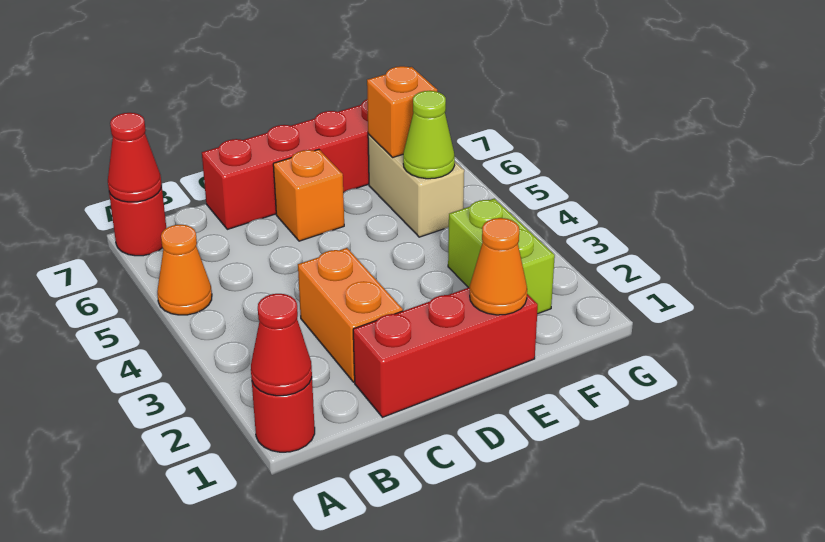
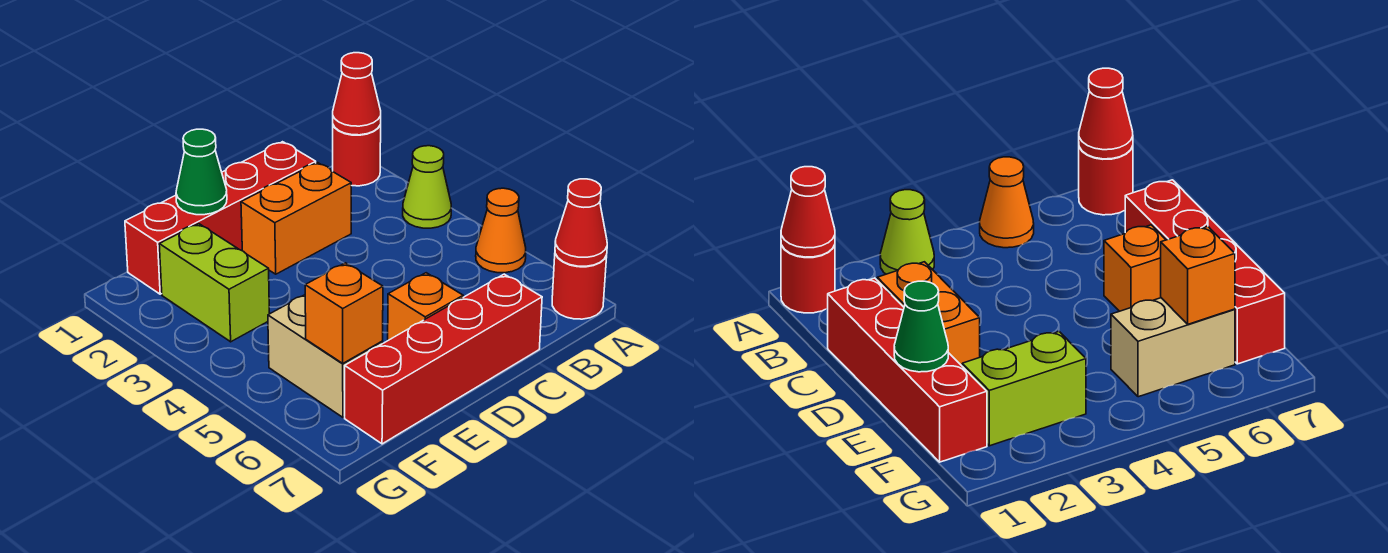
red brick C1:E1 level 1 -> red brick C1:F1 level 1
orange brick C2:C3 level 1 -> orange brick C2:D2 level 1
orange cone E1 level 2 -> green cone E1 level 2
lime cone F5 level 2 -> lime cone A3 level 1

